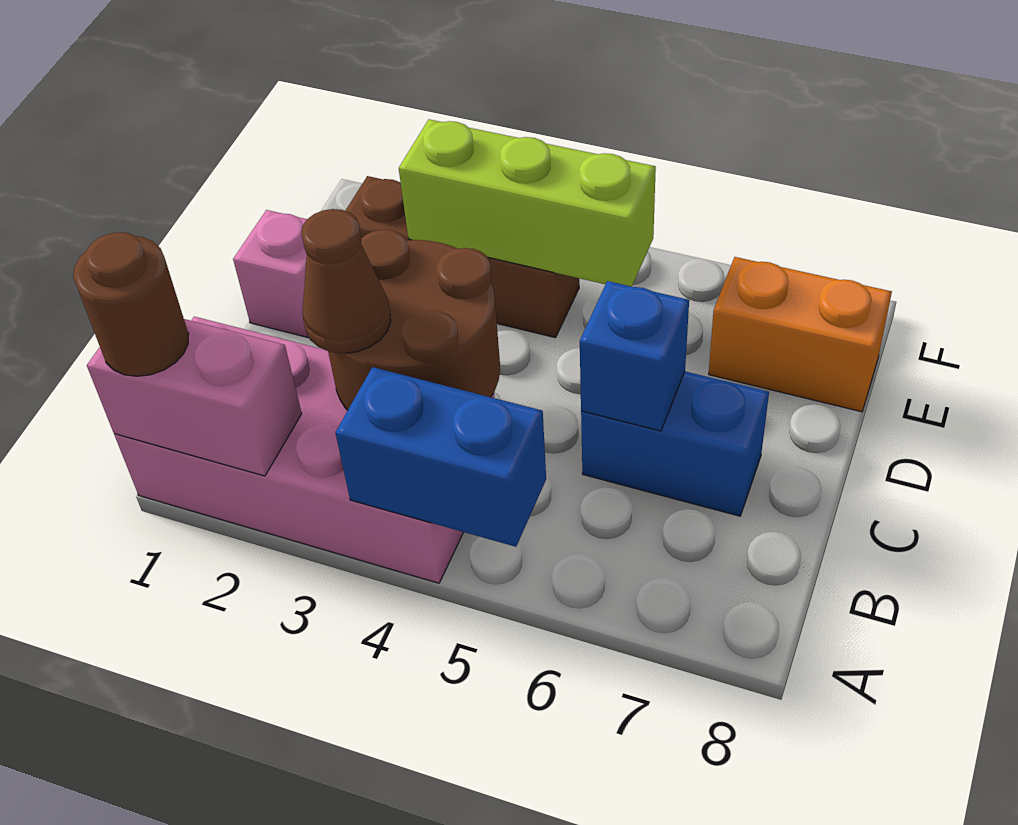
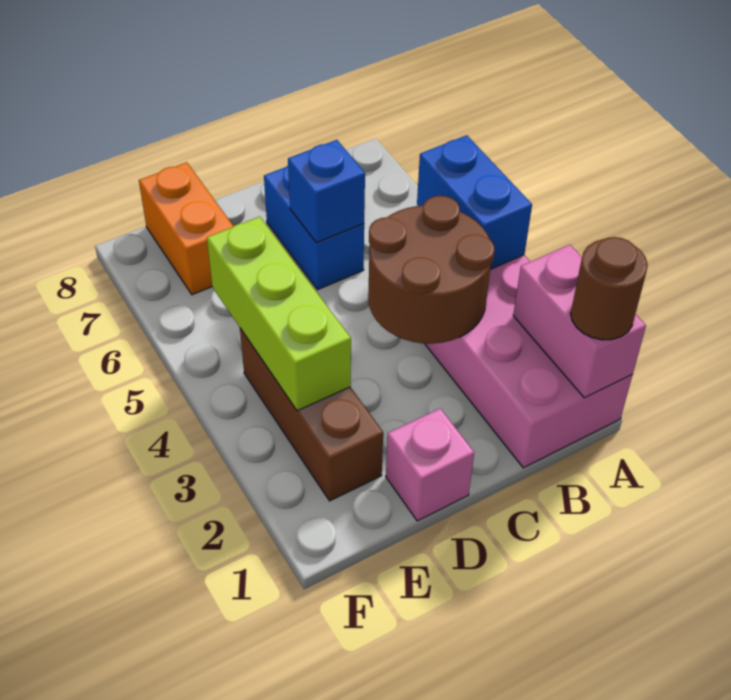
brown cone B3 level 3 -> none

